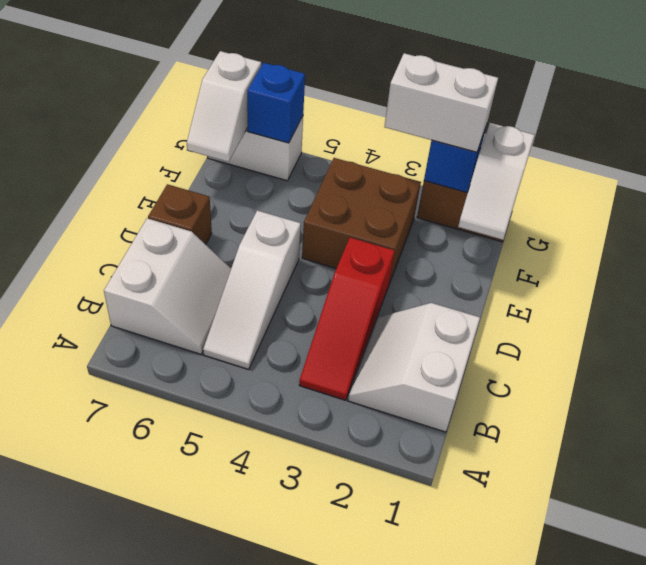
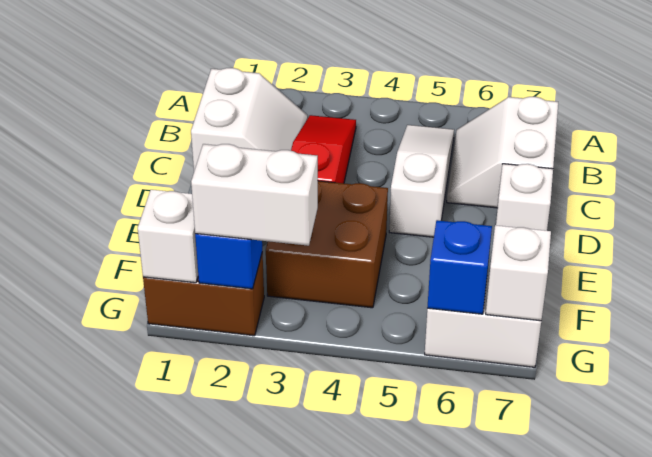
brown brick D7 level 1 -> white brick D7 level 1

